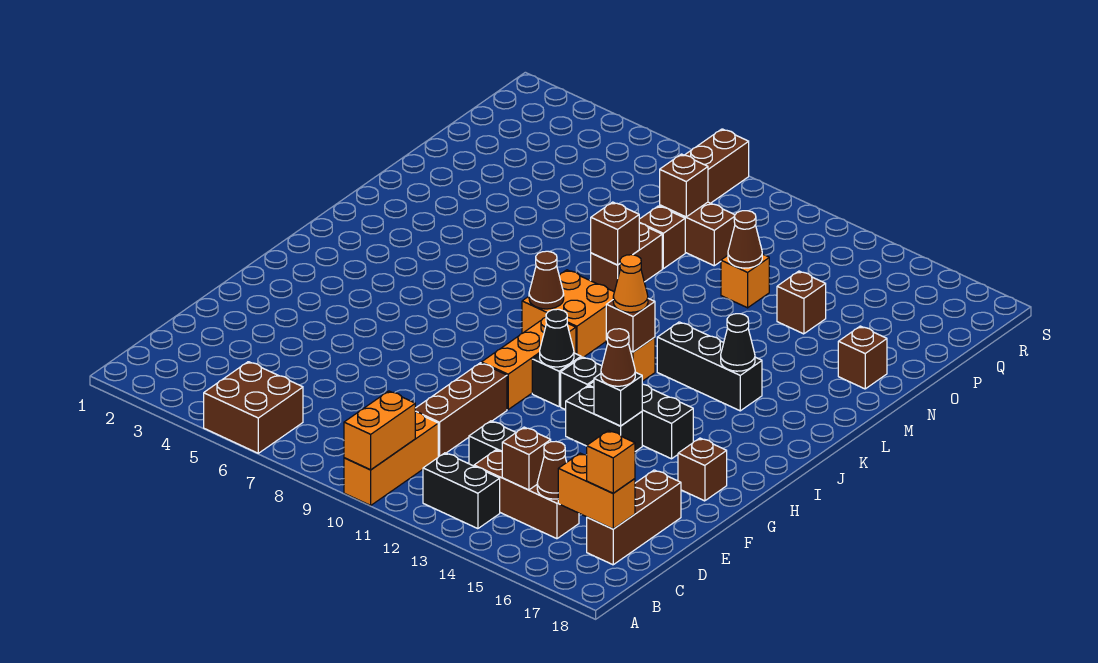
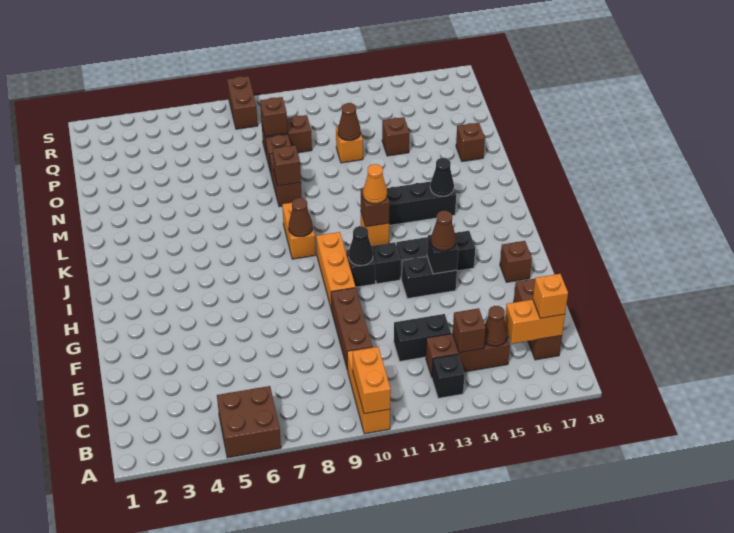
black brick B12:B13 level 1 -> black brick B13 level 1
orange brick J9:K10 level 1 -> orange brick J9:K9 level 1

